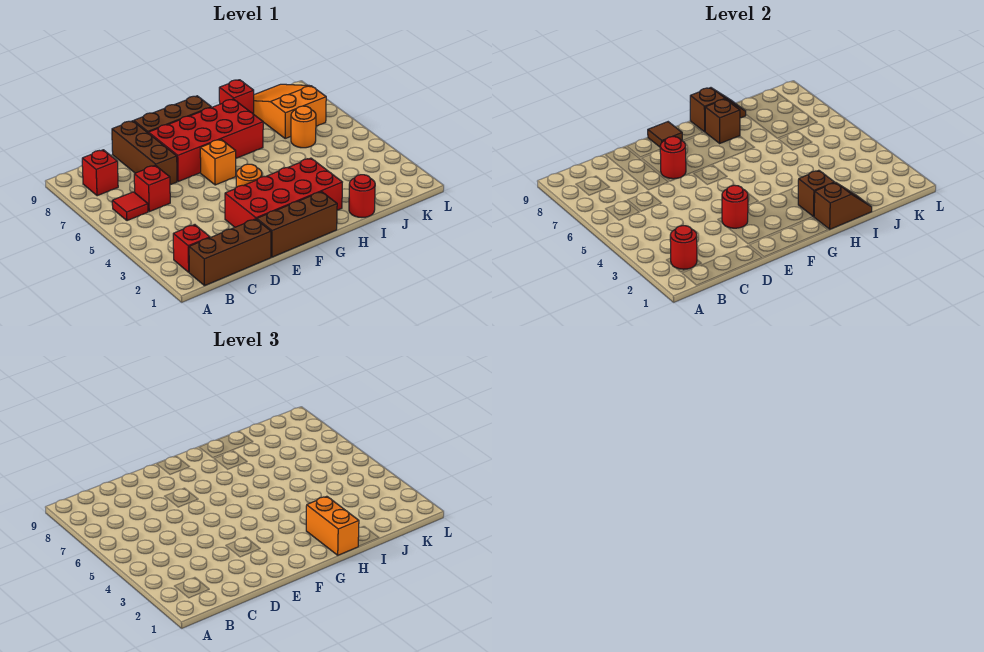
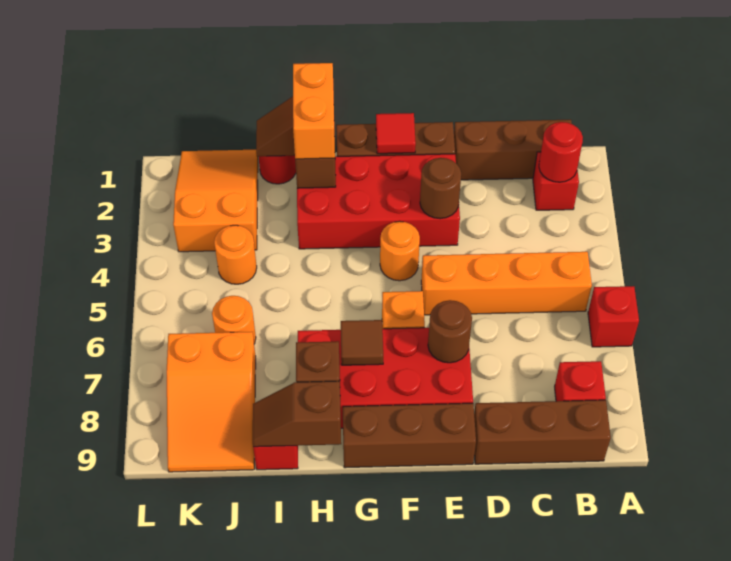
none -> orange brick B5:E5 level 1
red tile B6 level 1 -> red tile F1 level 2
red brick C6 level 1 -> red brick A6 level 1
brown brick D7:D9 level 1 -> brown brick B9:D9 level 1
red round brick E3 level 2 -> brown round brick E3 level 2
red round brick E7 level 2 -> brown round brick E7 level 2
brown tile F9 level 2 -> brown tile G7 level 2
none -> orange slope J1:K3 level 1 top 3
none -> orange round brick J4 level 1

